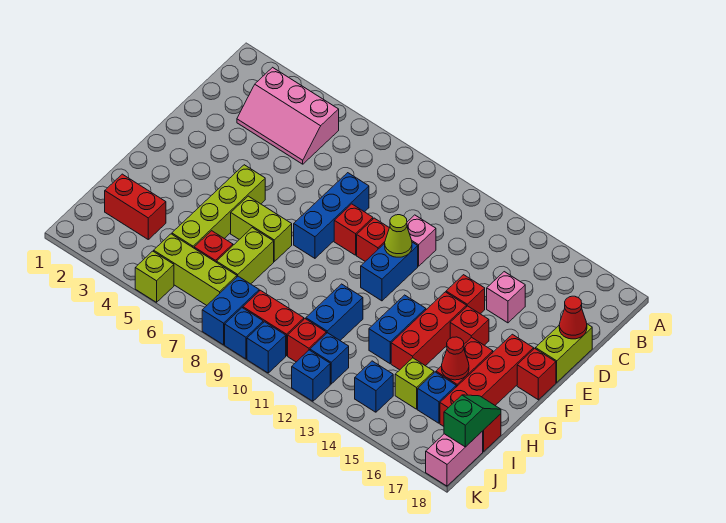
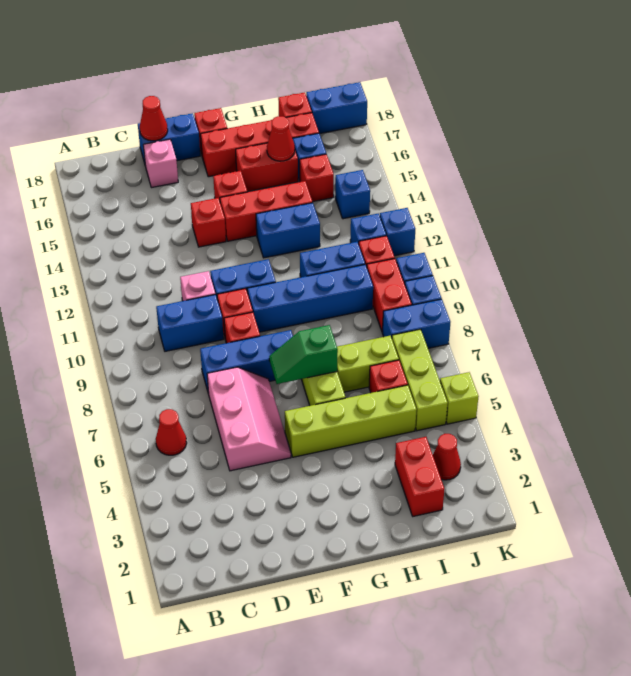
pink slope B3:C5 level 1 top B -> pink slope D5:E7 level 1 top D
none -> red cone B6 level 1
none -> blue brick C10:D10 level 1
pink brick D15 level 1 -> pink brick D17 level 1
lime brick D18:E18 level 1 -> blue brick D18:E18 level 1
lime cone E11 level 2 -> none
none -> blue brick F10:I10 level 1
lime brick I15 level 1 -> red brick I15 level 1
green slope I18:J18 level 2 top J -> green slope F7:G7 level 2 top G
none -> red cone J3 level 1
pink brick J18:K18 level 1 -> blue brick J18:K18 level 1

